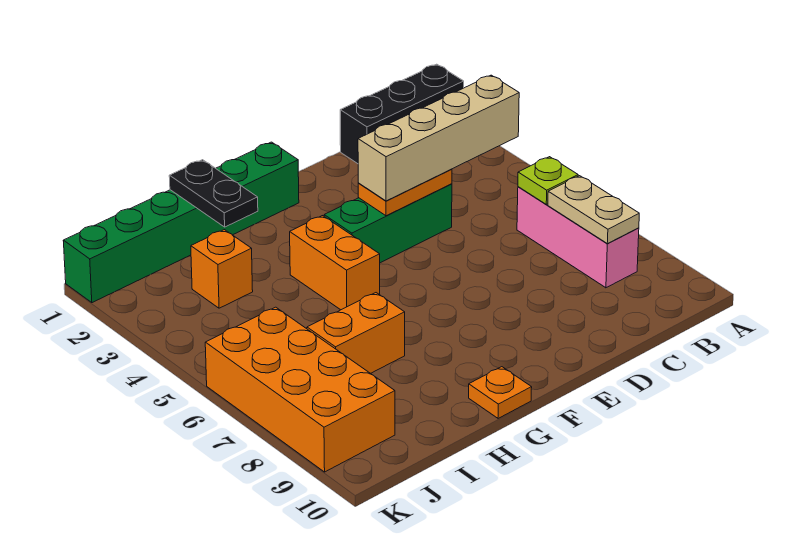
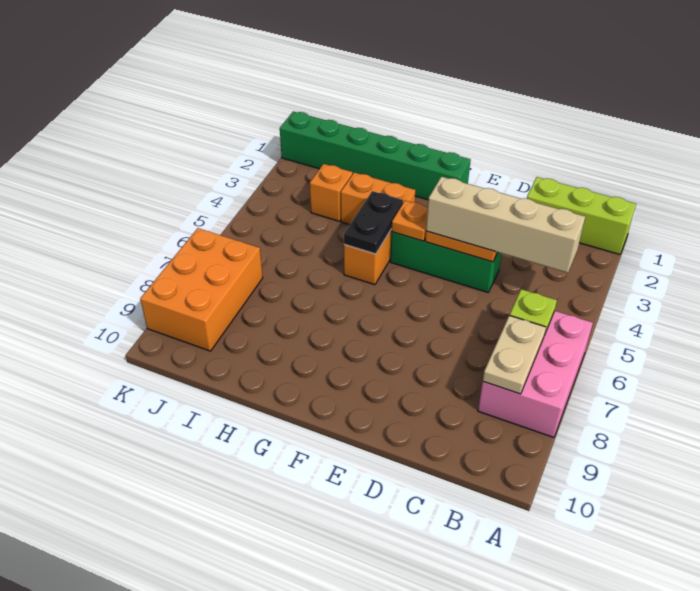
black brick A1:C1 level 1 -> lime brick A1:C1 level 1
pink brick B6:B8 level 1 -> pink brick A6:B8 level 1
orange plate G10 level 1 -> orange plate F4 level 2
black plate H1:H2 level 2 -> black plate G4:G5 level 2
orange brick H7:I7 level 1 -> orange brick G3:H3 level 1
orange brick J6:K9 level 1 -> orange brick J7:K9 level 1

